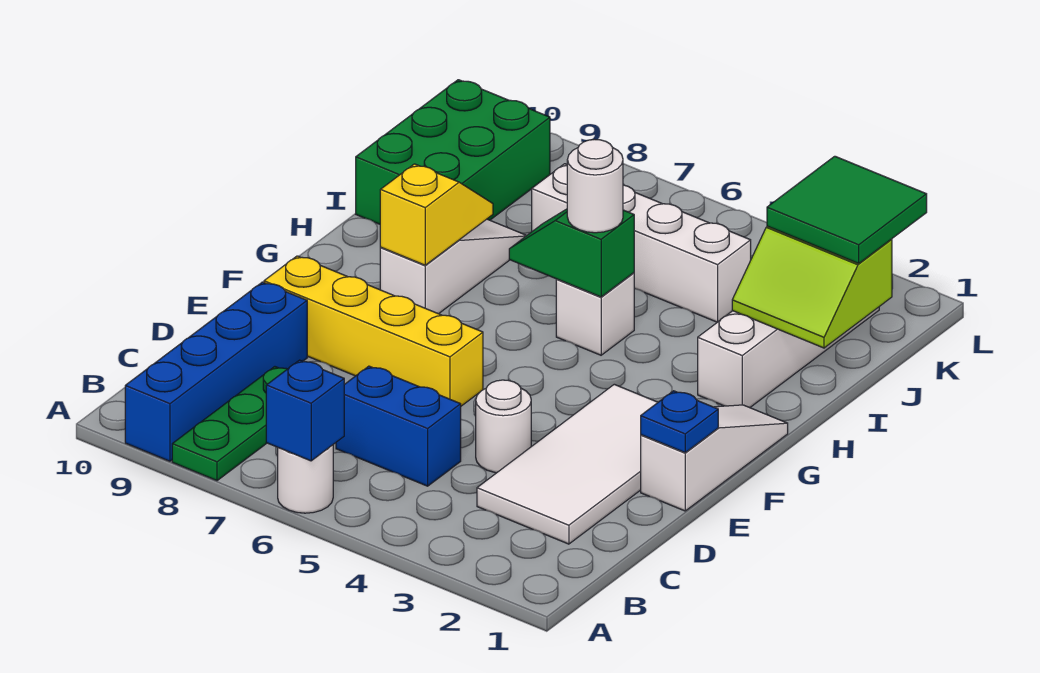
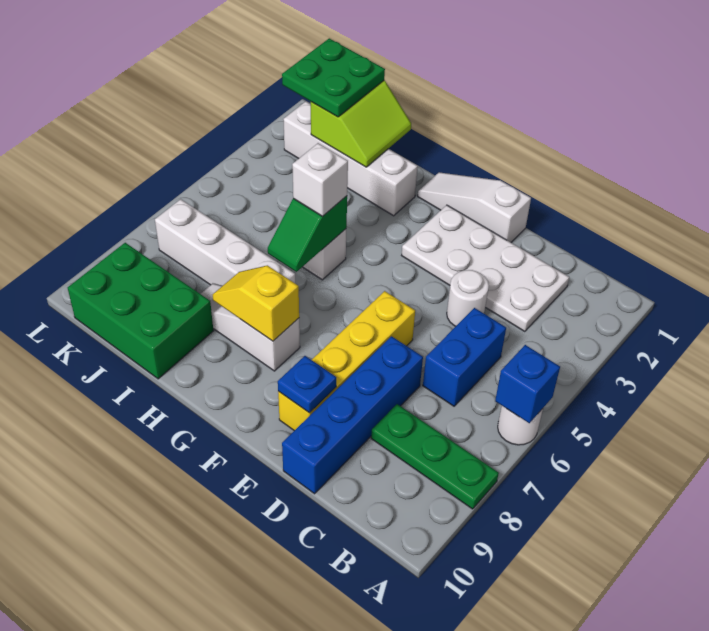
blue brick A9:D9 level 1 -> blue brick D7:D10 level 1
white tile C2:F3 level 1 -> white plate C2:F3 level 1
blue plate E1 level 2 -> blue plate E9 level 2
white round brick H5 level 3 -> white brick H5 level 3
green tile J1:K2 level 3 -> green plate J1:K2 level 3
white brick J4:J7 level 1 -> white brick H7:K7 level 1

